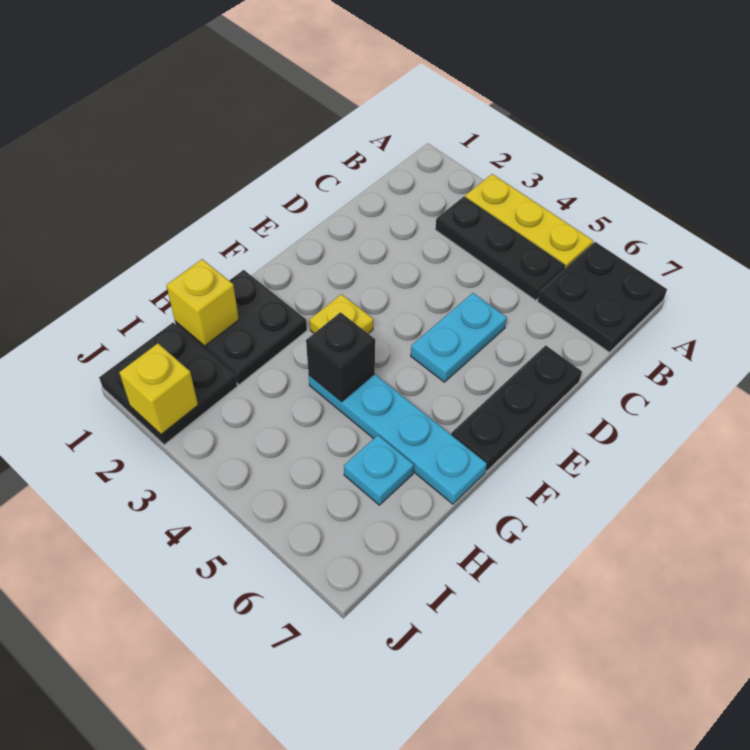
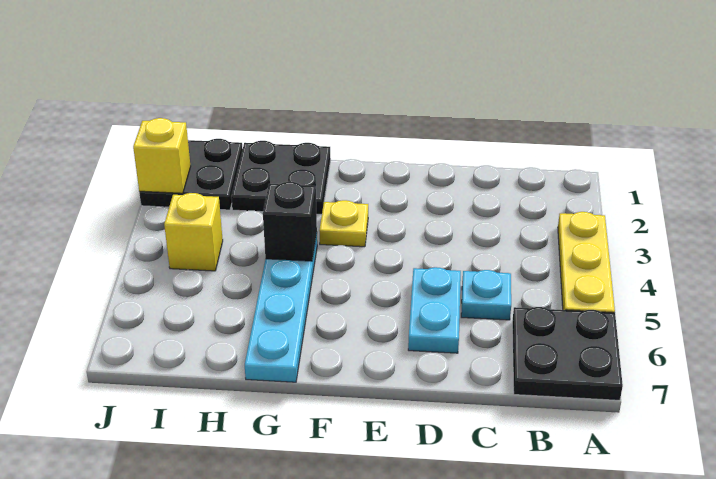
black plate B3:B5 level 1 -> none
cyan plate D5:E5 level 1 -> cyan plate D5:D6 level 1
black plate D7:F7 level 1 -> none
yellow brick H1 level 2 -> yellow brick I4 level 1
cyan plate H6 level 1 -> cyan plate C5 level 1

